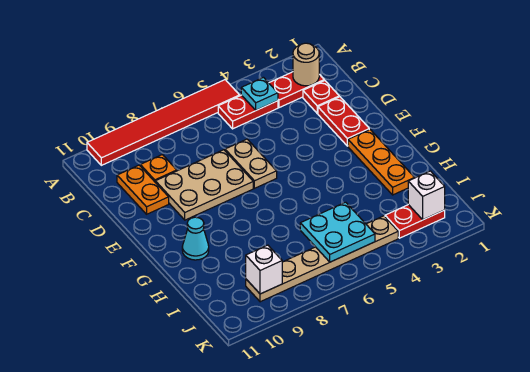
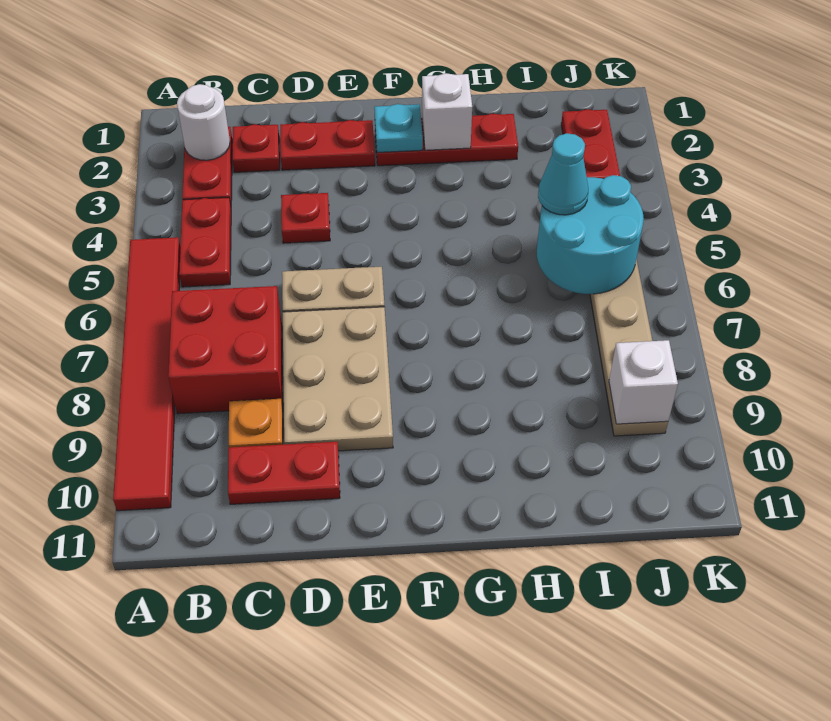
tan round brick B2 level 2 -> white round brick B2 level 2
cyan plate B4 level 2 -> cyan plate F2 level 2
none -> red brick B7:C8 level 1
orange plate C10:D10 level 1 -> red plate C10:D10 level 1
none -> red plate D4 level 1
orange plate F2:H2 level 1 -> red plate F2:H2 level 1
cyan cone G10 level 1 -> cyan cone I5 level 3
cyan plate I5:J6 level 2 -> cyan round brick I5:J6 level 2
white brick J2 level 2 -> white brick G2 level 2

